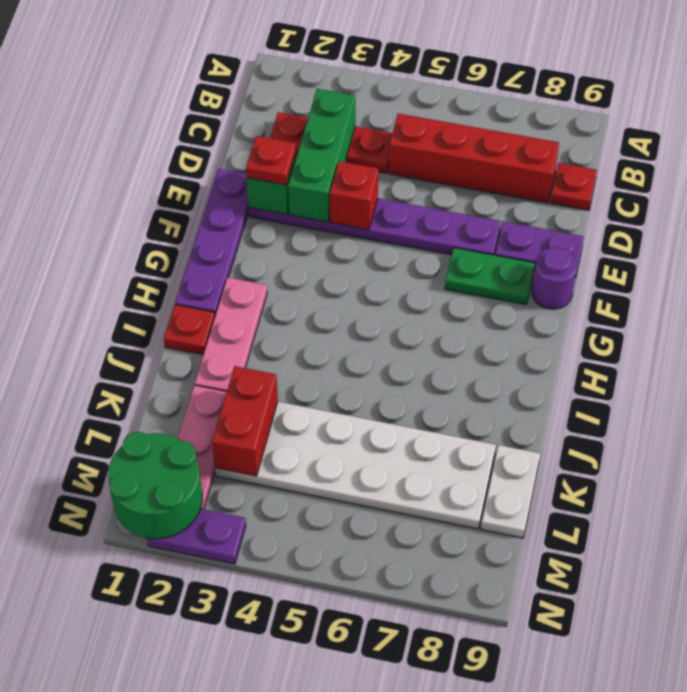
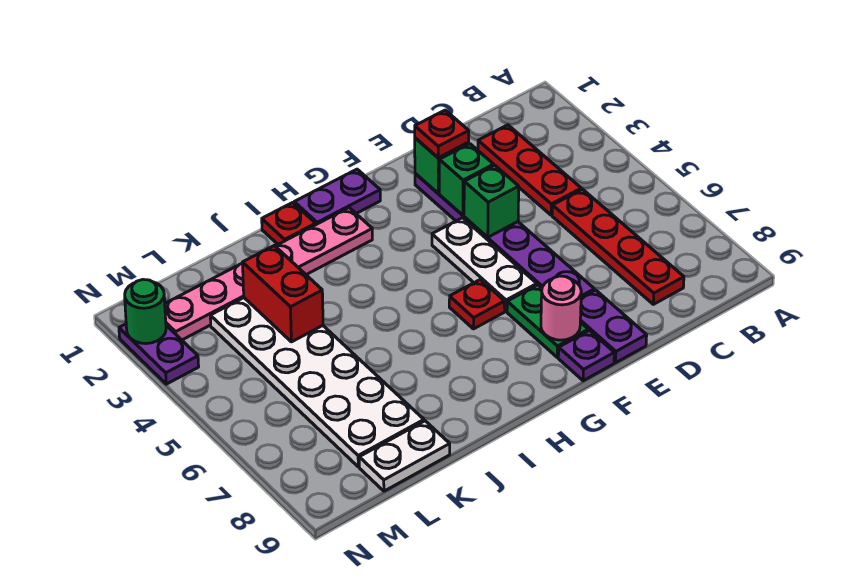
green brick C3:E3 level 2 -> green brick E3 level 2
red brick C5:C8 level 1 -> red plate C5:C8 level 1
red plate C9 level 1 -> red plate G6 level 1
purple plate E1:H1 level 1 -> purple plate G1:H1 level 1
red brick E4 level 2 -> green brick E4 level 2
none -> white plate F4:F6 level 1
none -> pink round brick F8 level 2
purple round brick F9 level 1 -> purple plate F9 level 1
red brick K3:L3 level 2 -> red brick K3:K4 level 2
green round brick M1:N2 level 2 -> green round brick N2 level 2

